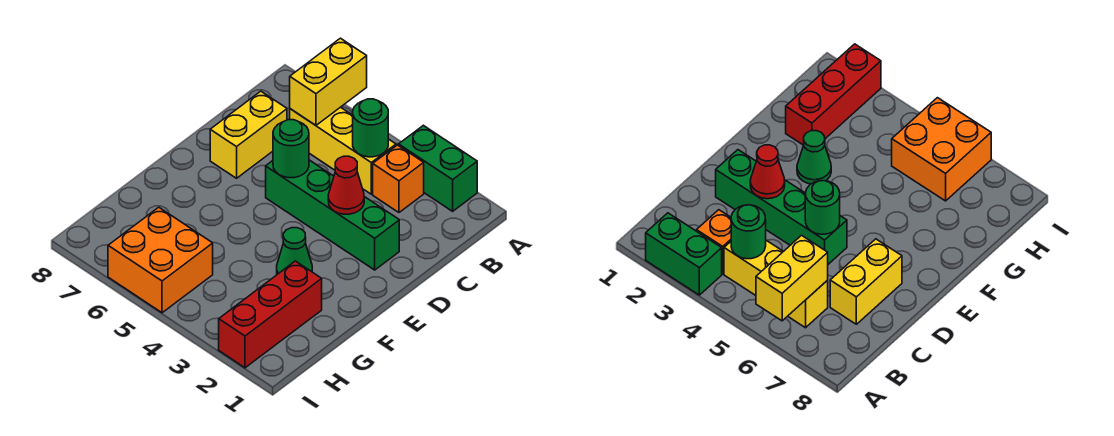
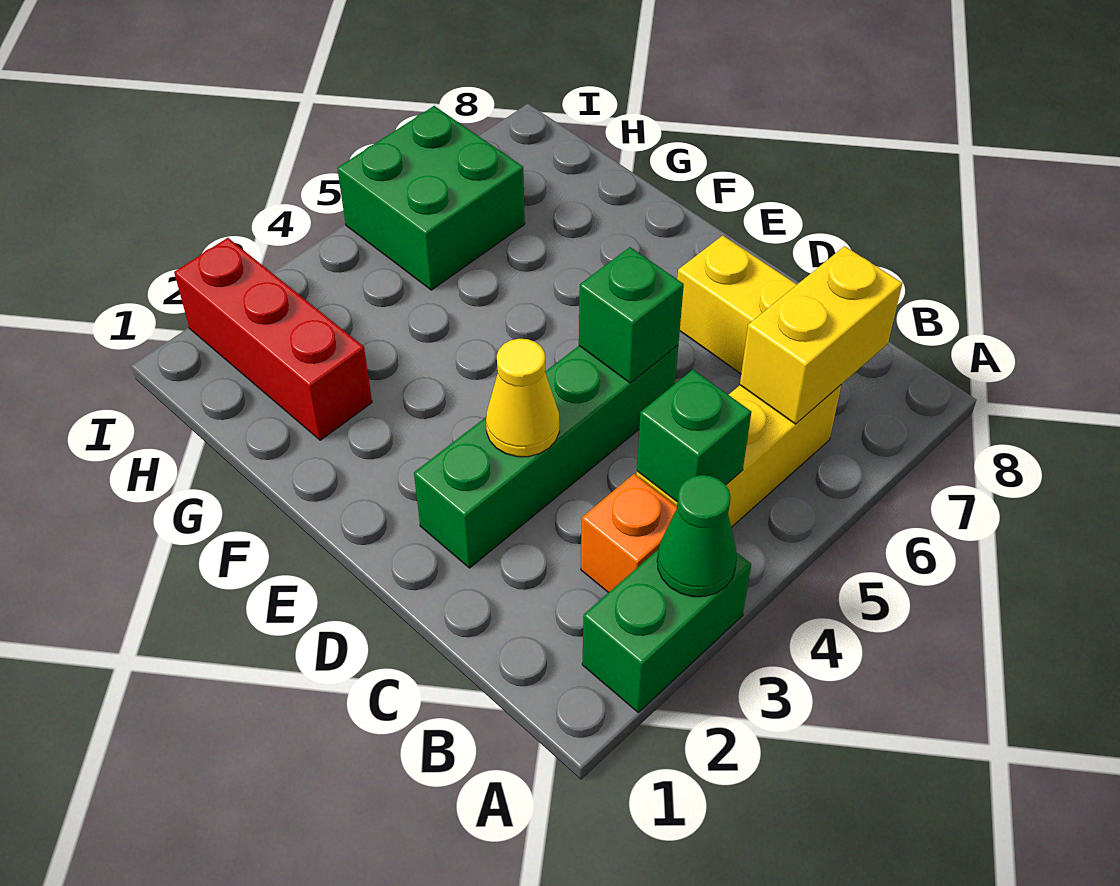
yellow brick A6:B6 level 2 -> yellow brick B6:B7 level 2
green round brick B4 level 2 -> green brick B4 level 2
red cone D3 level 2 -> yellow cone D3 level 2
green round brick D5 level 2 -> green brick D5 level 2
green cone F3 level 1 -> green cone A3 level 2
orange brick H5:I6 level 1 -> green brick H5:I6 level 1

